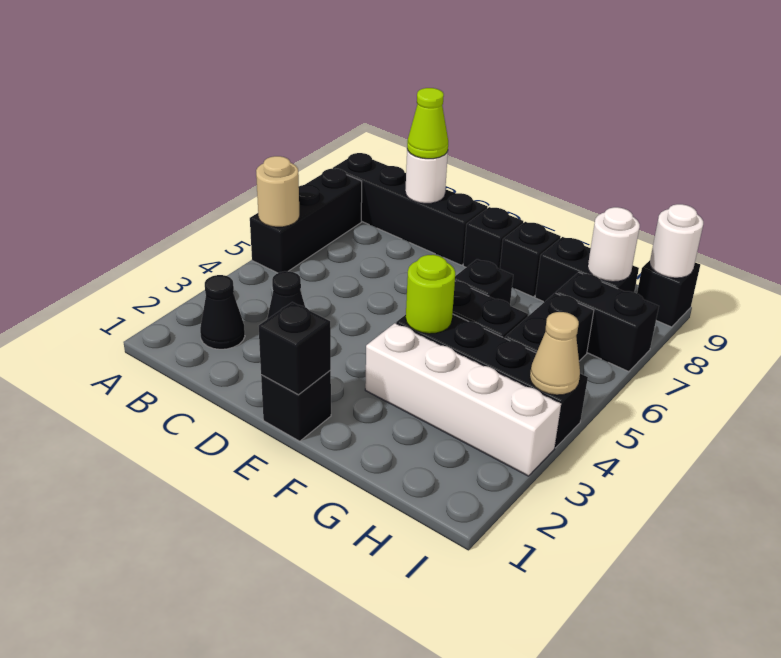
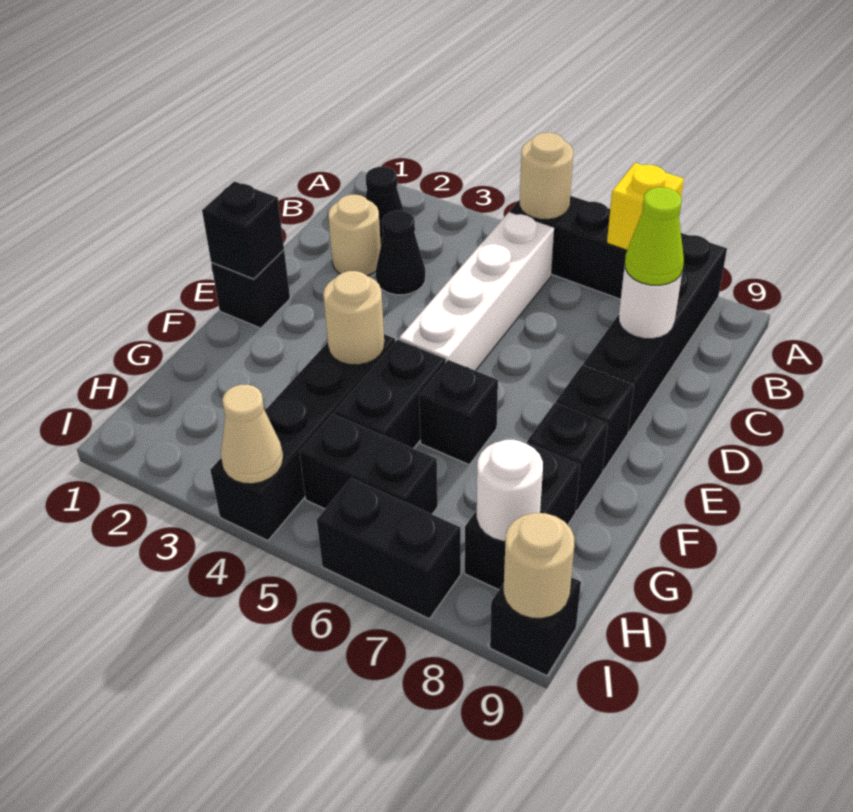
none -> yellow brick A7 level 2
none -> tan round brick C2 level 1
white brick F3:I3 level 1 -> white brick B5:E5 level 1
lime round brick F4 level 2 -> tan round brick F4 level 2
black brick H7:I7 level 1 -> black brick I6:I7 level 1
white round brick I9 level 2 -> tan round brick I9 level 2

